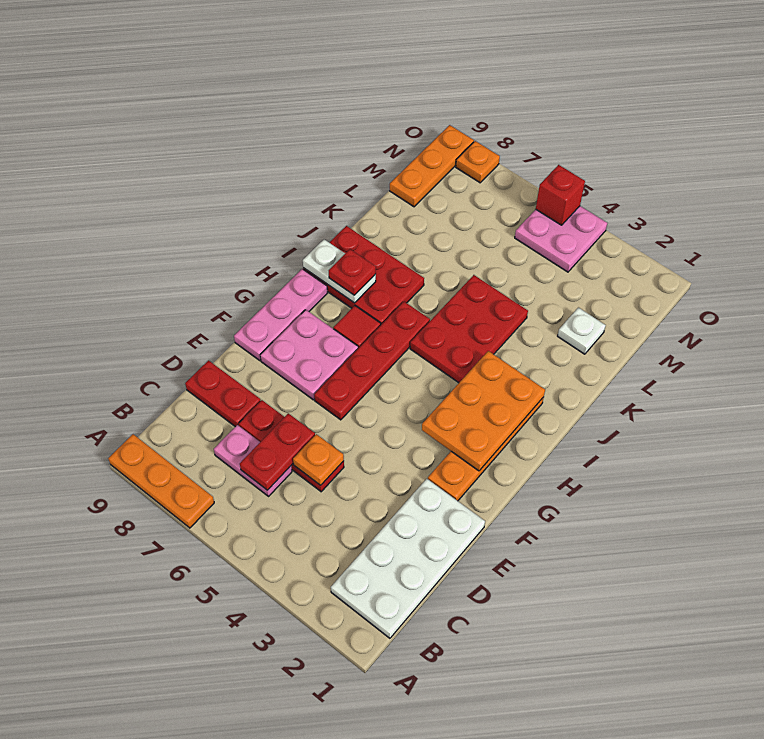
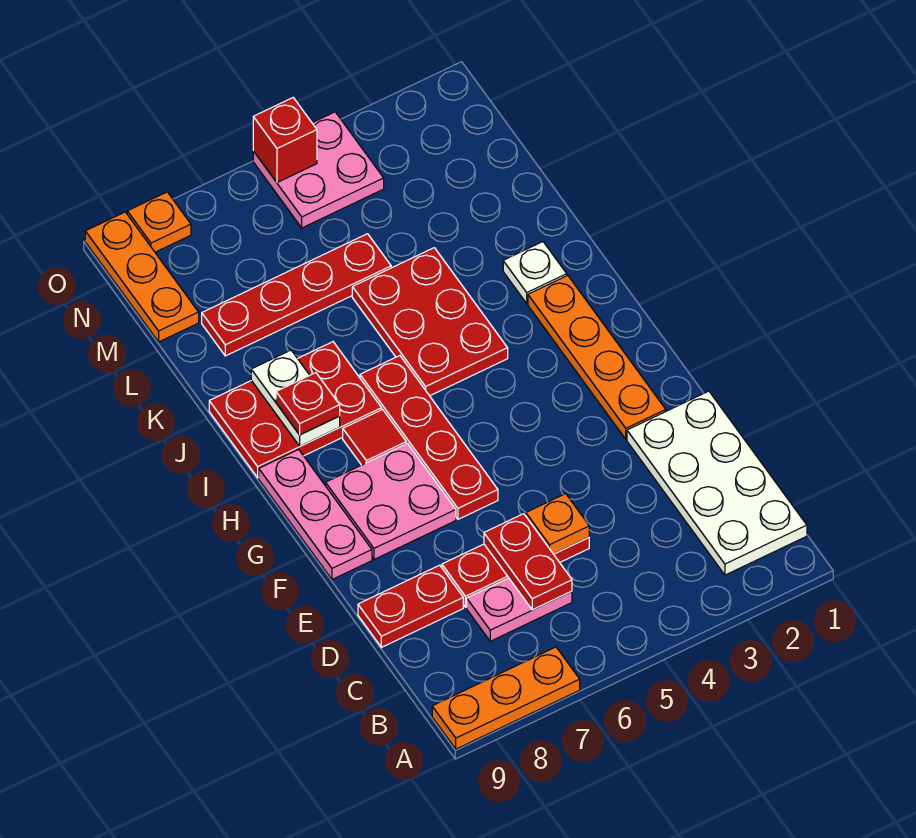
orange plate G2:I3 level 2 -> none
white plate I8:I9 level 2 -> white plate I8:J8 level 2
white plate L2 level 1 -> white plate J2 level 1
none -> red plate L5:L8 level 1

